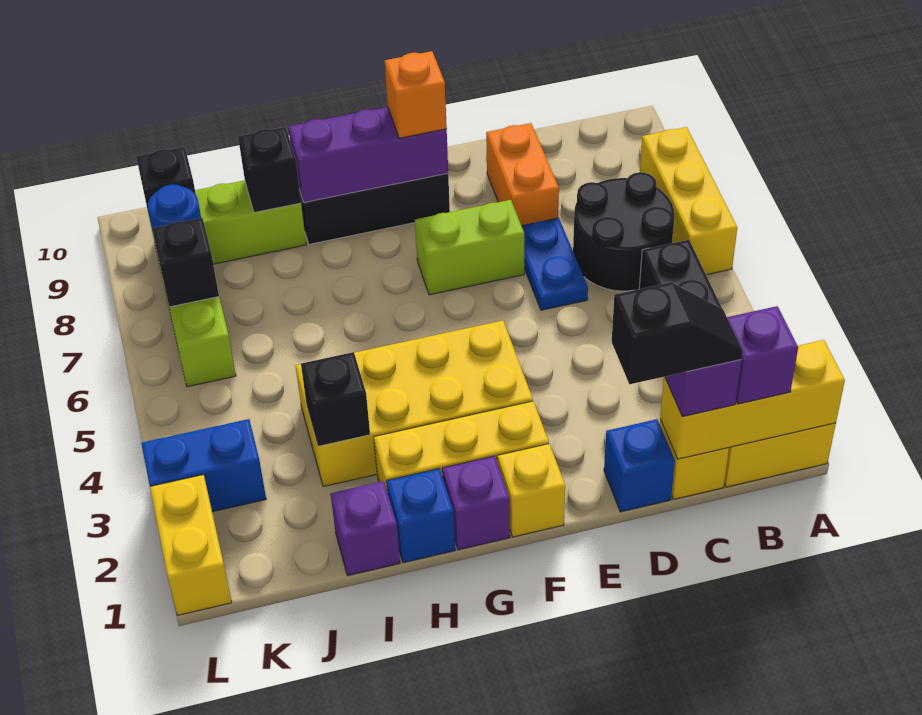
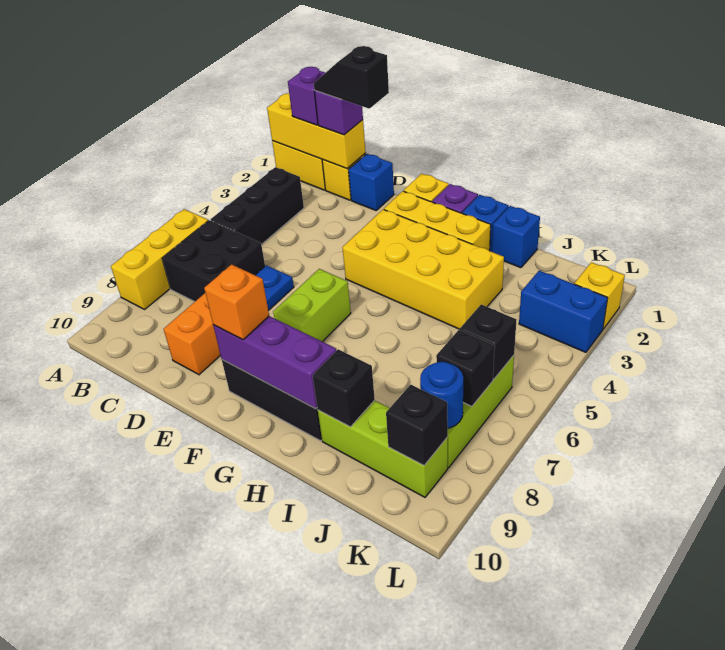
black round brick B6:C7 level 1 -> black brick B6:C7 level 1
lime brick E7:F7 level 1 -> lime brick F6:F7 level 1
purple brick I1 level 1 -> blue brick I1 level 1
black brick I3 level 2 -> black brick K6 level 2
yellow brick L1:L2 level 1 -> yellow brick L2 level 1

